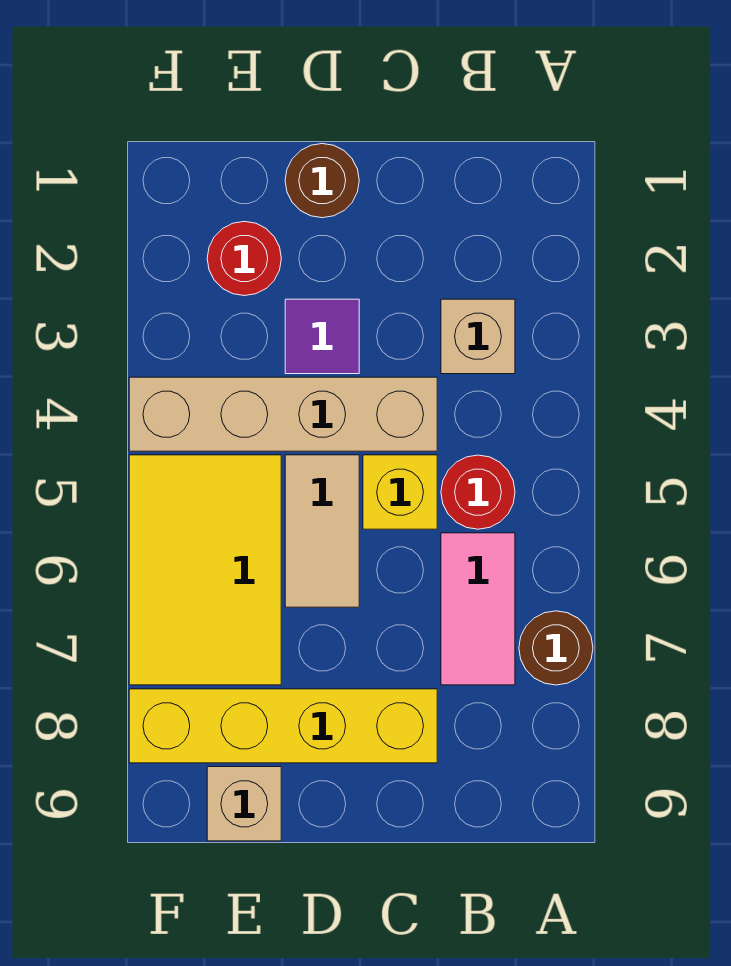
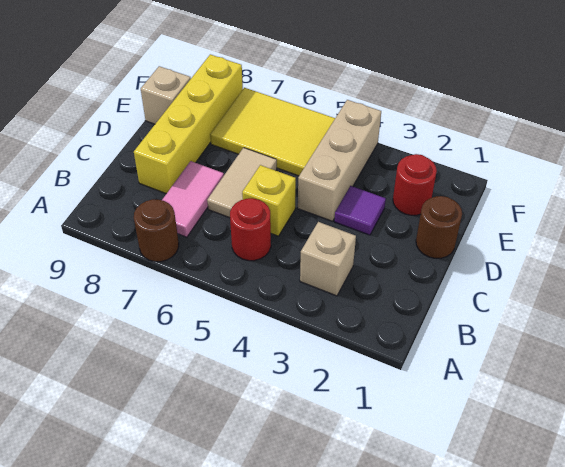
pink tile B6:B7 level 1 -> pink tile B7:C7 level 1
tan brick C4:F4 level 1 -> tan brick D4:F4 level 1
tan tile D5:D6 level 1 -> tan tile C6:D6 level 1

